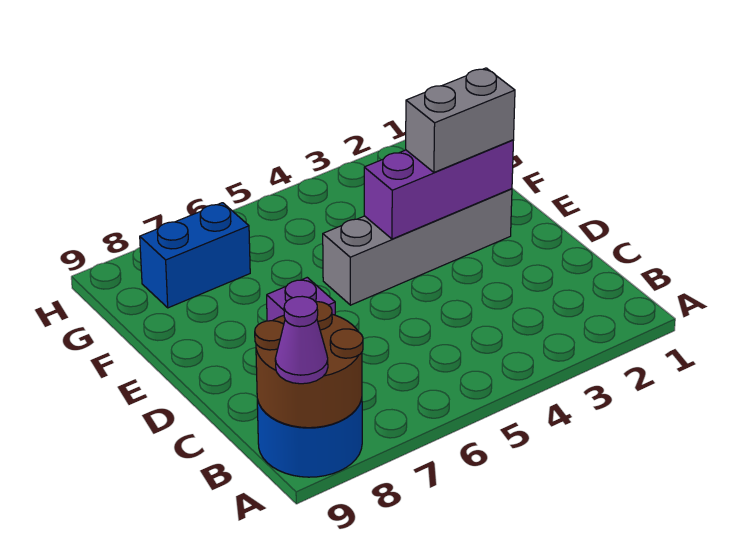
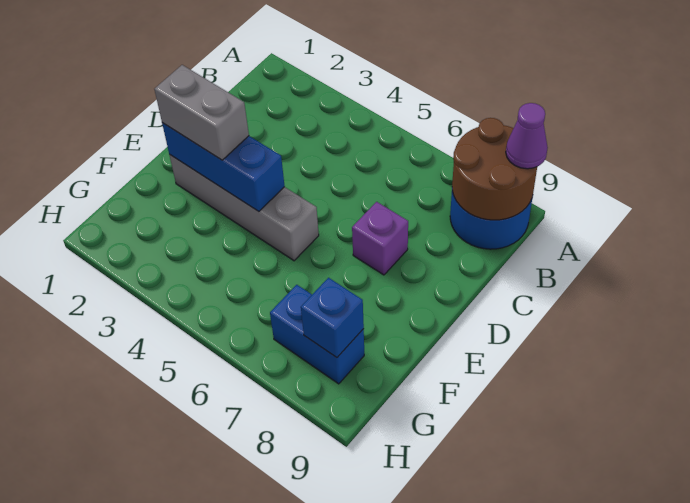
purple brick E2:E4 level 2 -> blue brick E2:E4 level 2
none -> blue brick G8 level 2

